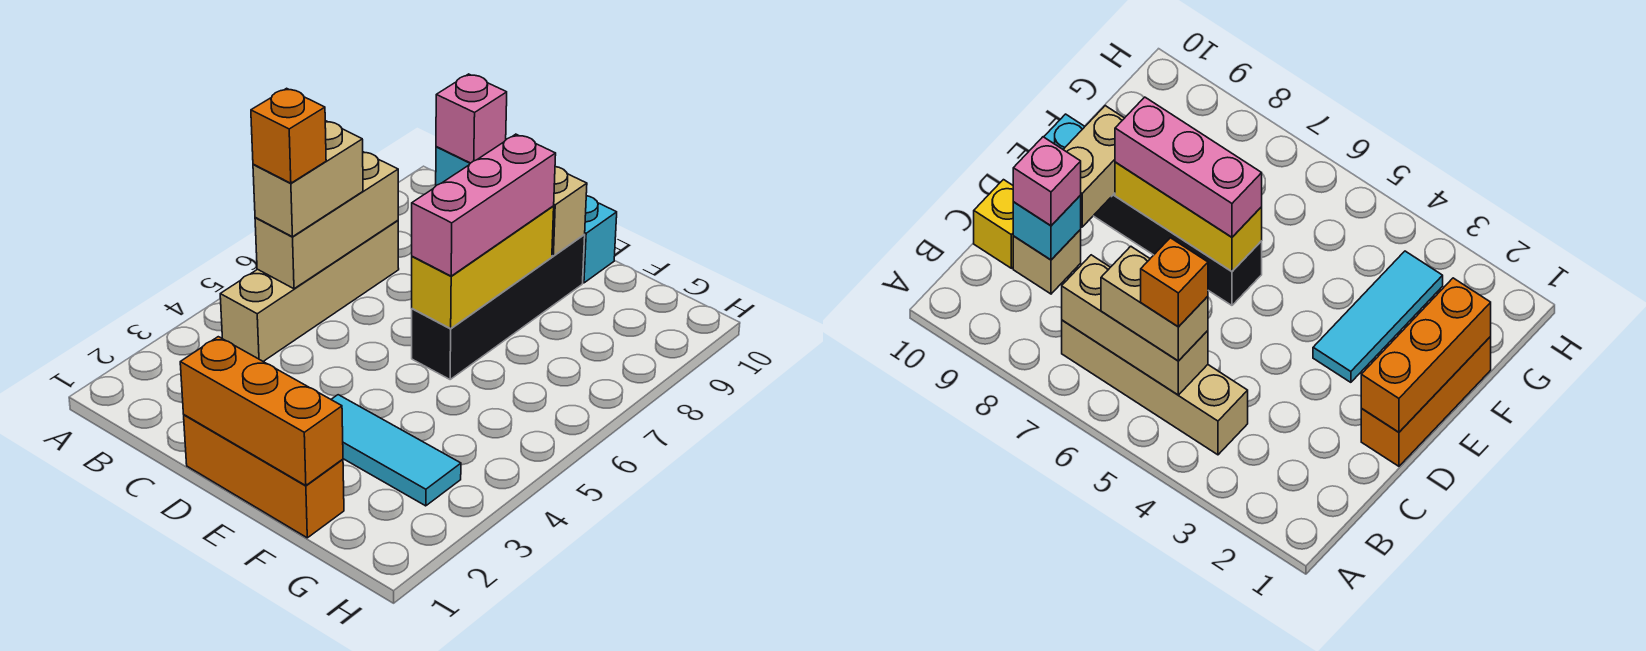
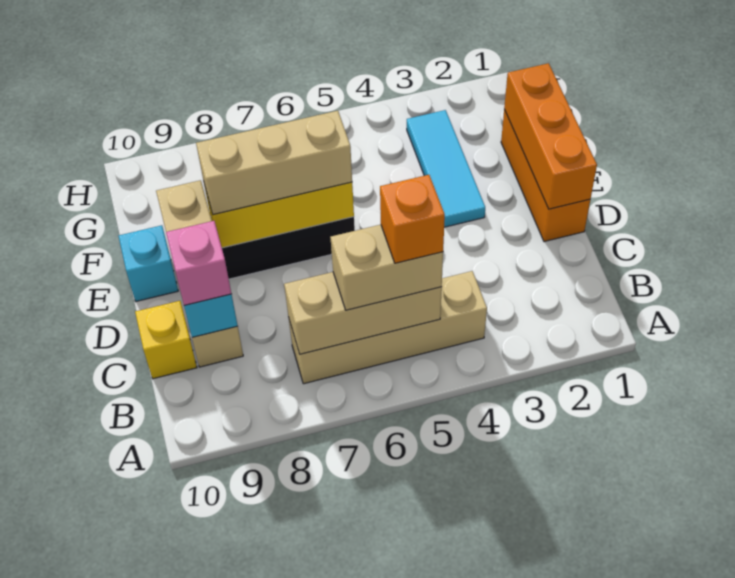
pink brick E6:E8 level 3 -> tan brick E6:E8 level 3

